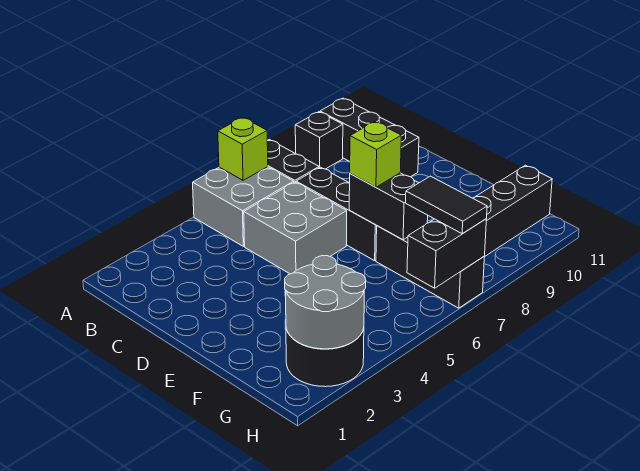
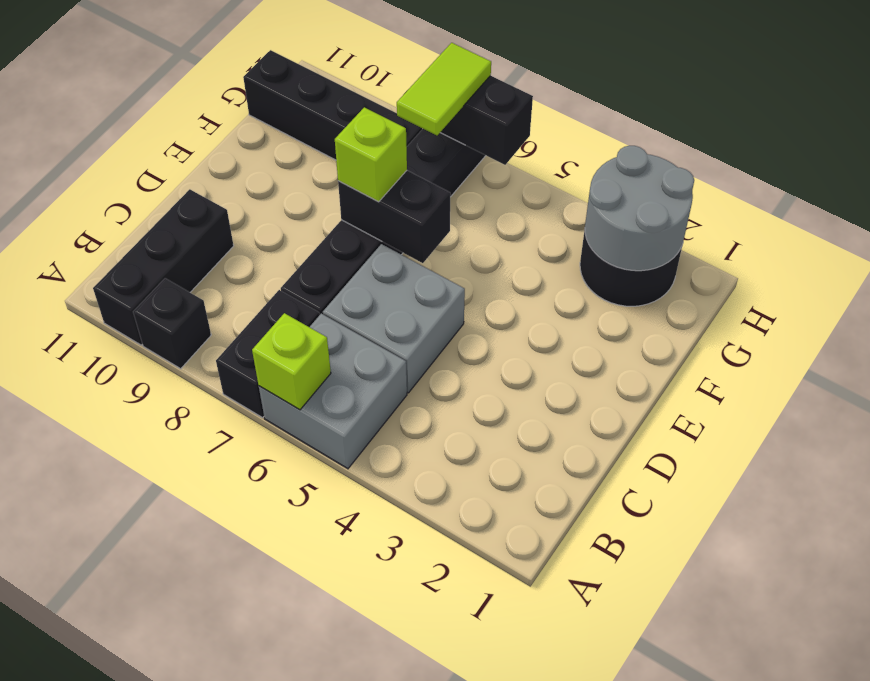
black brick E7:F7 level 2 -> black brick E6:E7 level 2
black tile G7:H7 level 3 -> lime tile G7:H7 level 3

